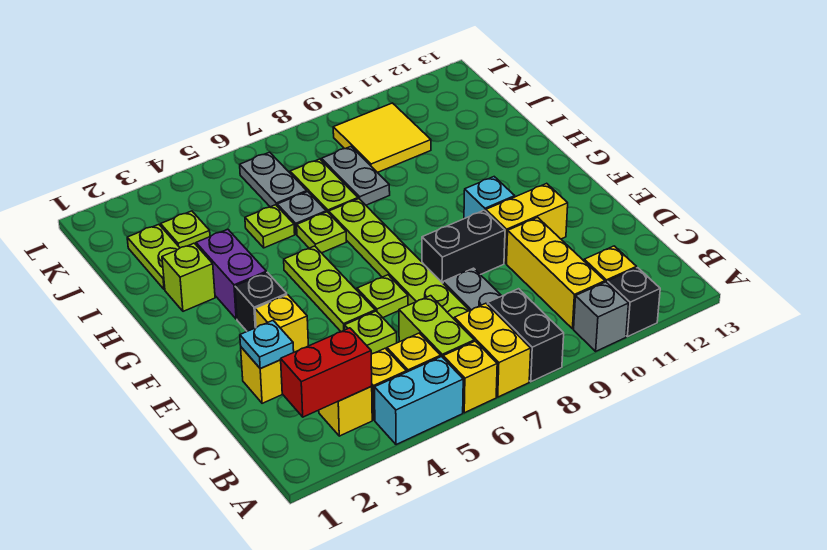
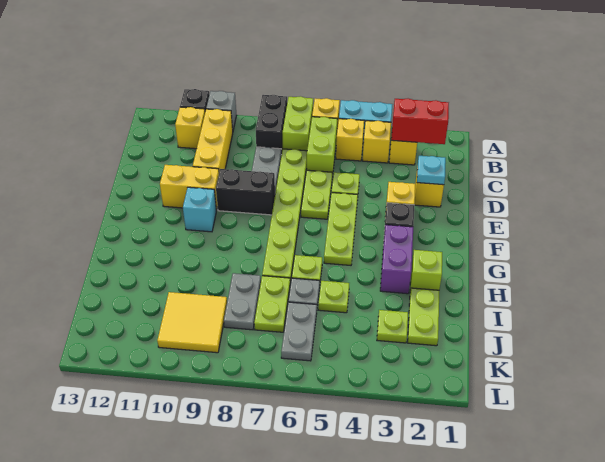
yellow brick A7:B7 level 1 -> lime brick A7:B7 level 1
lime plate E6 level 1 -> lime plate D6:E6 level 1

